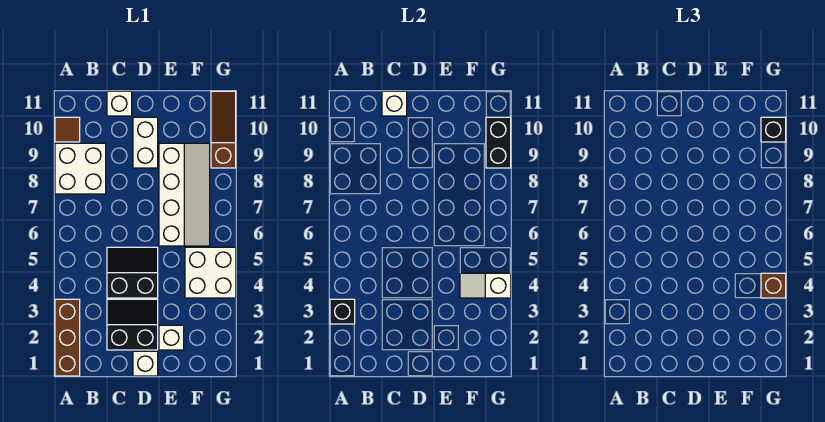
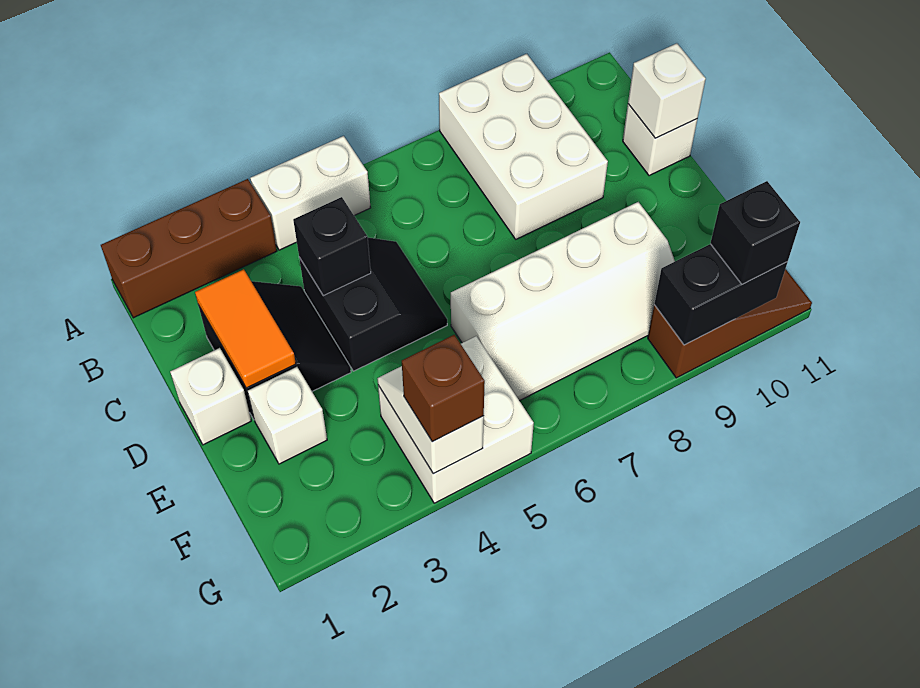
black brick A3 level 2 -> black brick C4 level 2
white brick A8:B9 level 1 -> white brick A8:C9 level 1
brown tile A10 level 1 -> none
none -> orange tile C2:D2 level 2
white brick D9:D10 level 1 -> white brick A4:A5 level 1

